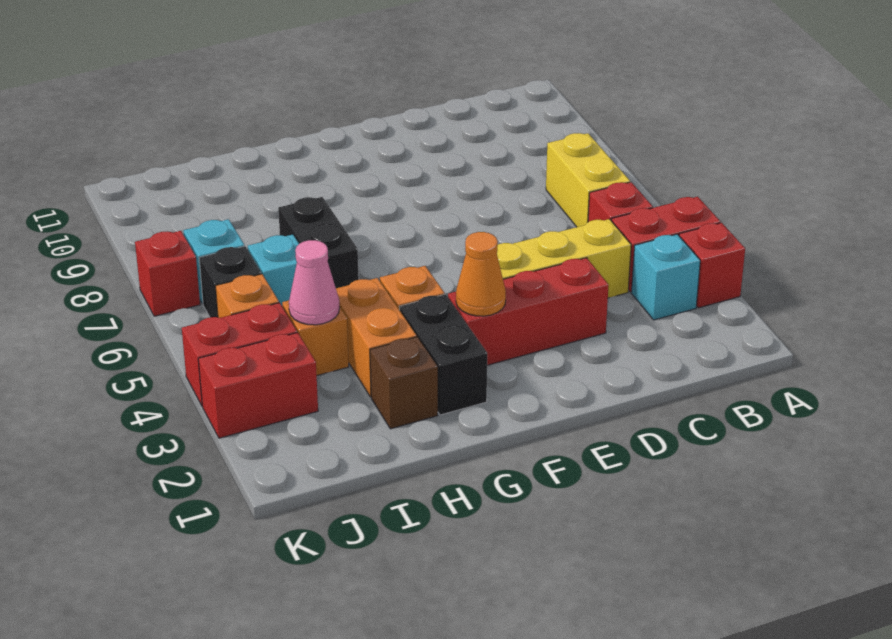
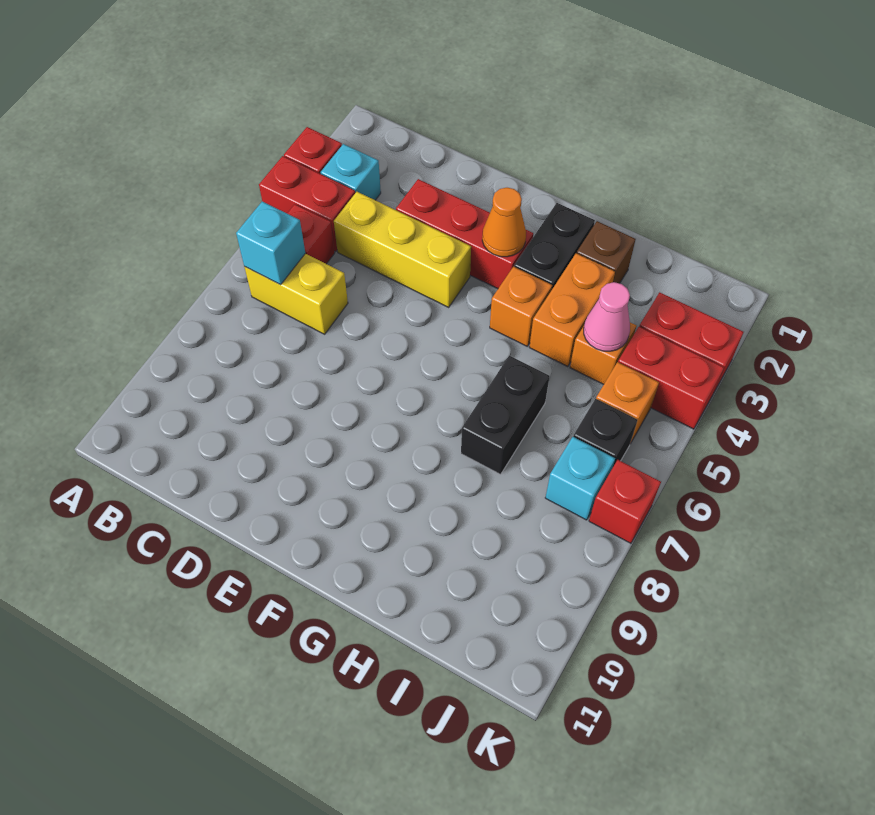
yellow brick B6:B7 level 1 -> yellow brick B6:C6 level 1
cyan brick I6 level 1 -> cyan brick B6 level 2

